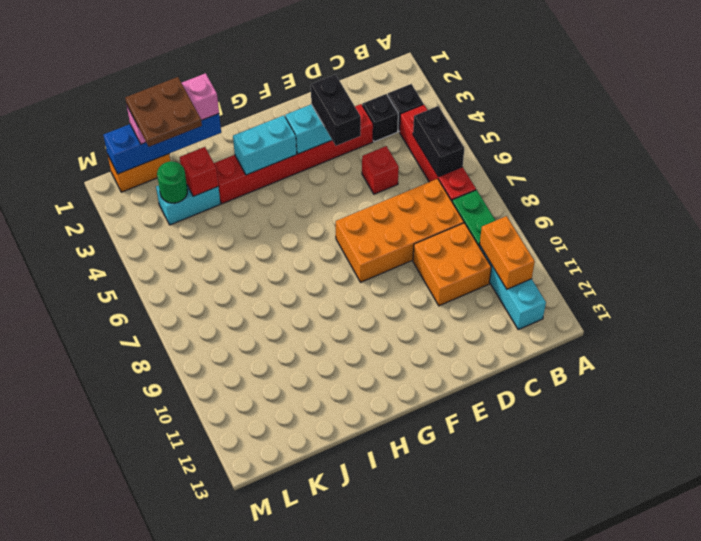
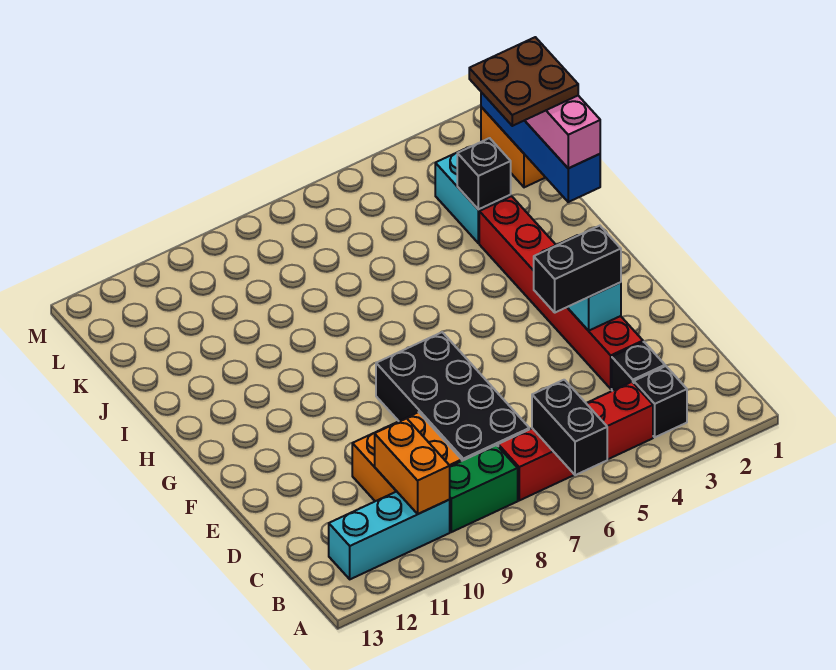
black brick B5:B6 level 2 -> black brick A6:B6 level 2
orange brick B10:B11 level 2 -> orange brick B10:C10 level 2
orange brick C7:F8 level 1 -> black brick C7:F8 level 1
red brick D5 level 1 -> none
cyan brick G3:H3 level 2 -> none
red brick J3 level 2 -> black brick J3 level 2
green round brick K3 level 2 -> none

